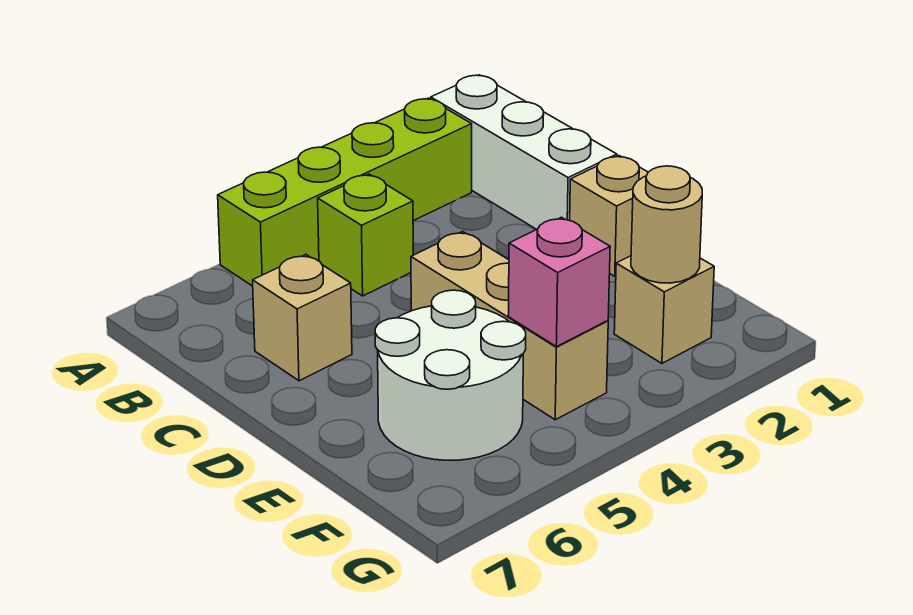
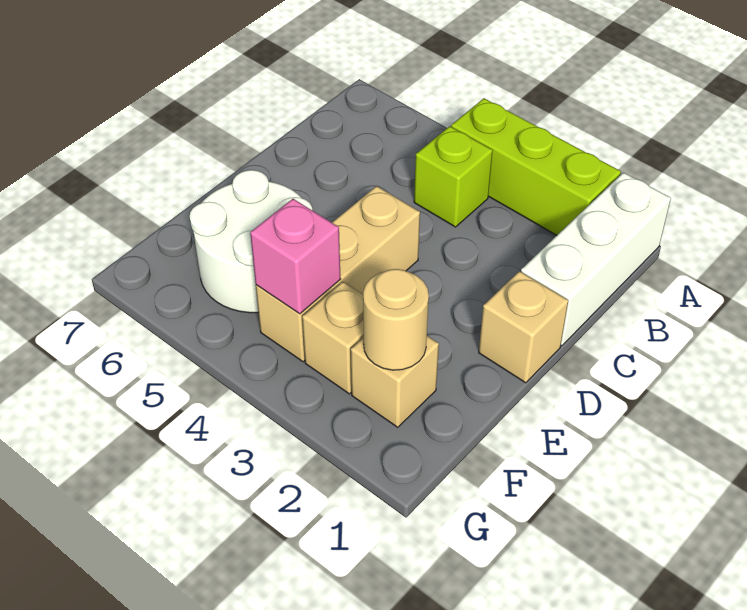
lime brick A2:A5 level 1 -> lime brick A2:A4 level 1
tan brick C6 level 1 -> tan brick F3 level 1

